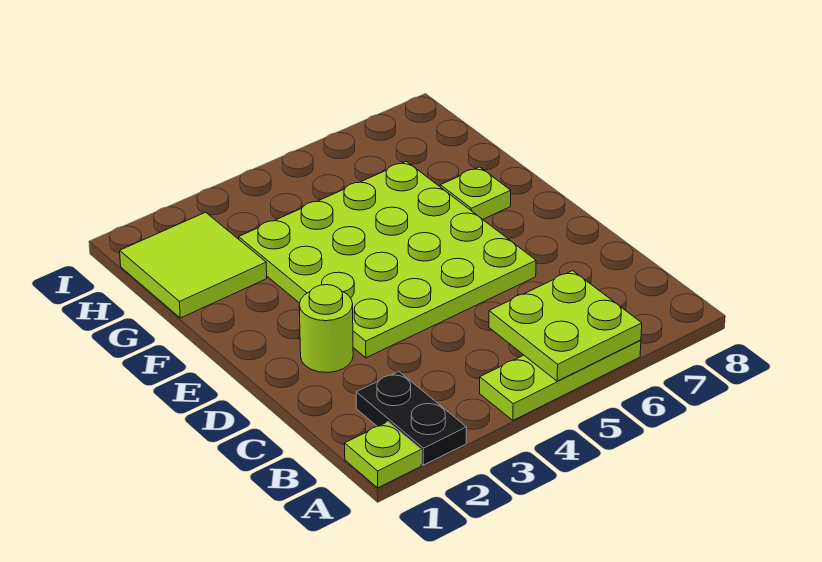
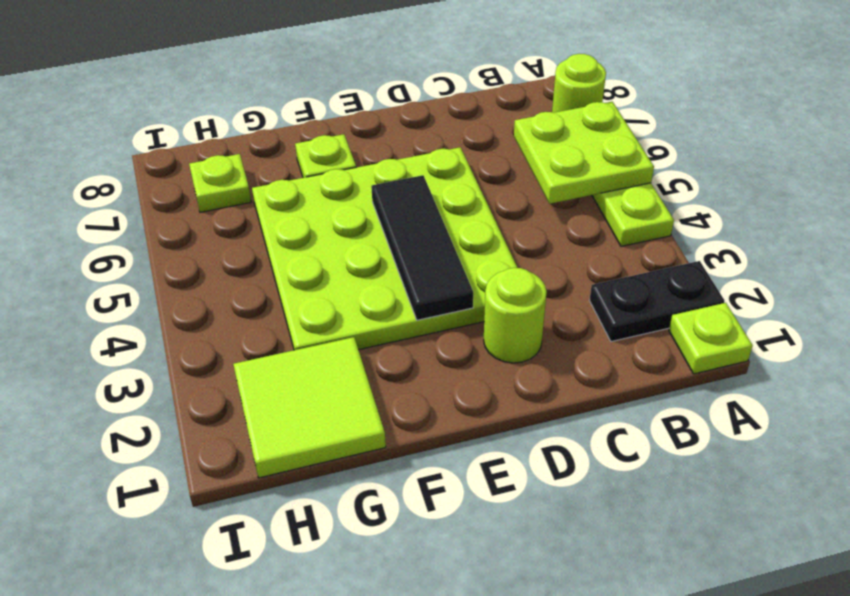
none -> lime round brick A7 level 1
none -> black tile E3:E5 level 2
none -> lime plate H7 level 1

